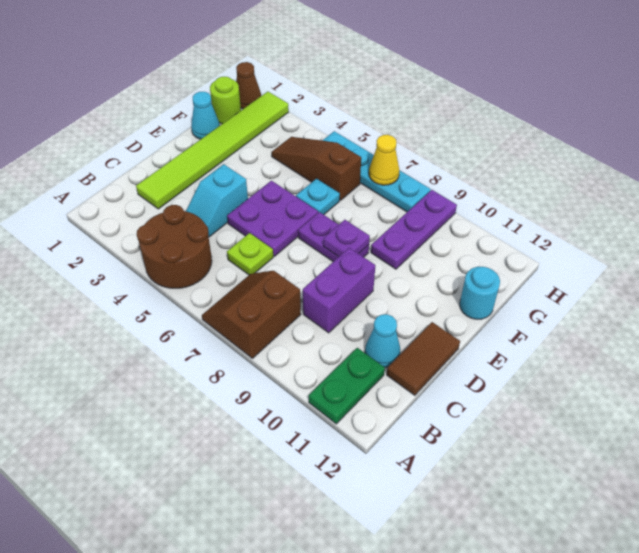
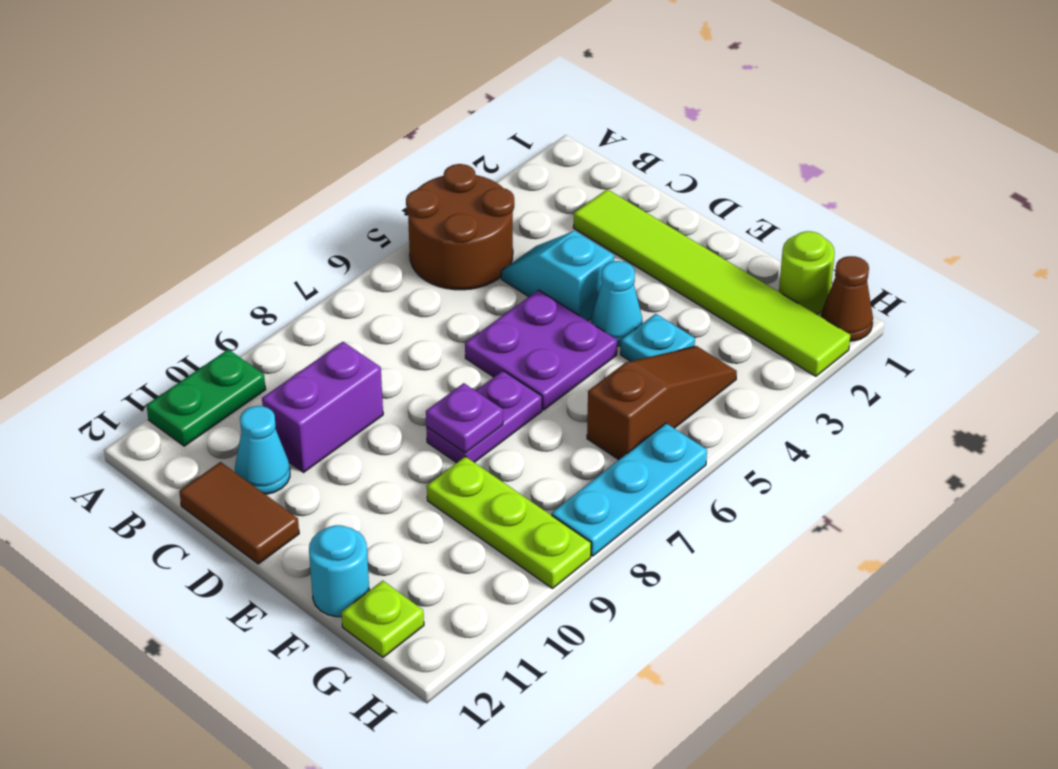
brown slope A7:B8 level 1 top 8 -> none
green plate A11:B11 level 1 -> green plate A10:A11 level 1
lime plate C6 level 1 -> lime plate G12 level 1
purple brick C9:D9 level 1 -> purple brick C9:C10 level 1
cyan cone F1 level 1 -> cyan cone E4 level 1
cyan plate F6 level 1 -> cyan plate F4 level 1
purple plate F9:H9 level 1 -> lime plate F9:H9 level 1
cyan plate H5:H8 level 1 -> cyan plate H6:H8 level 1
yellow cone H7 level 2 -> none

